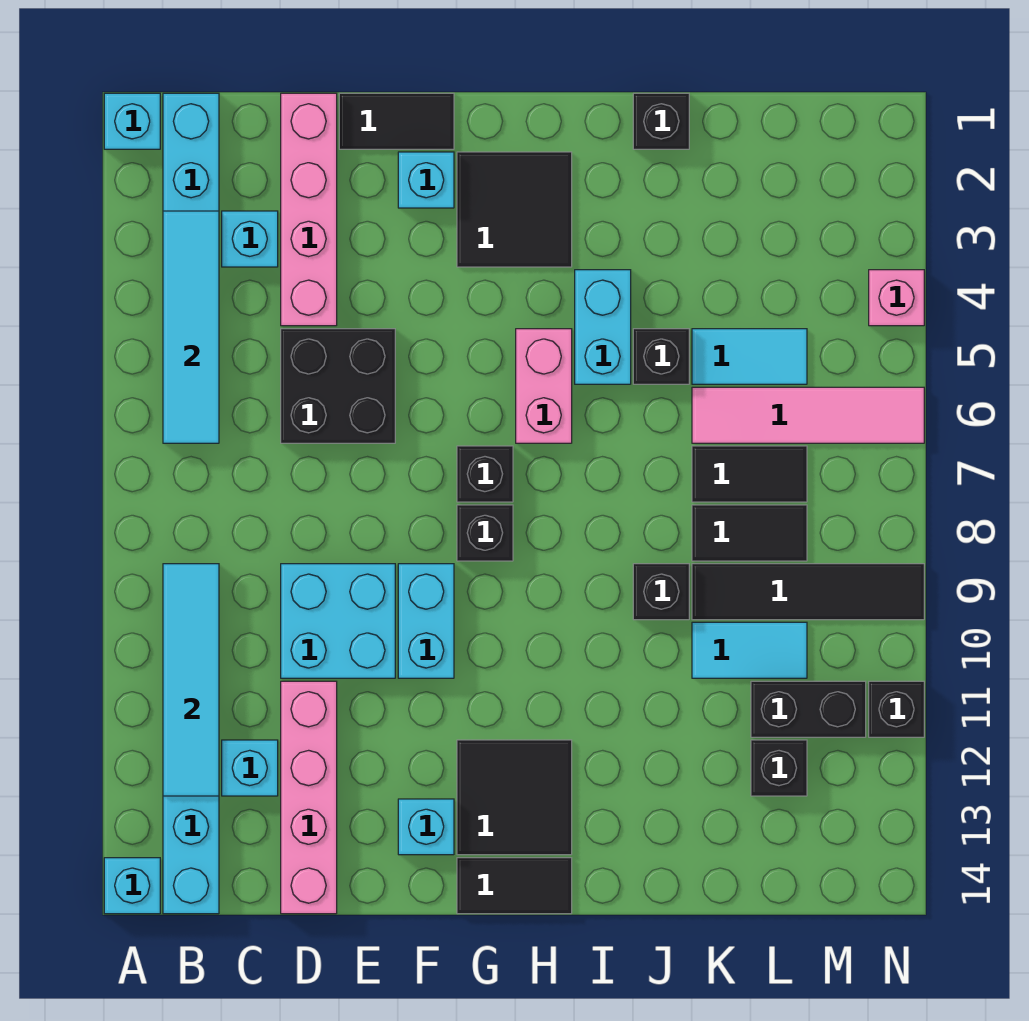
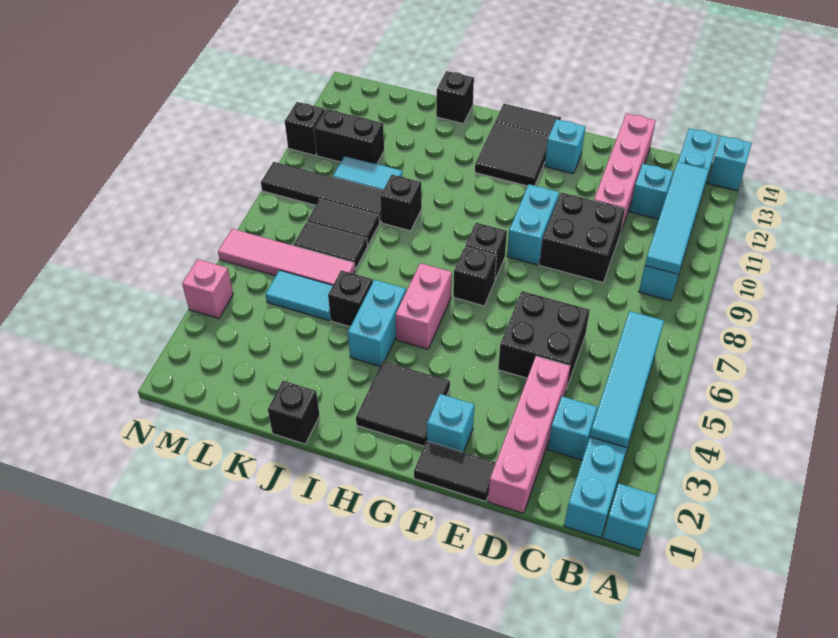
cyan brick D9:E10 level 1 -> black brick D9:E10 level 1
black brick L12 level 1 -> black brick J14 level 1

